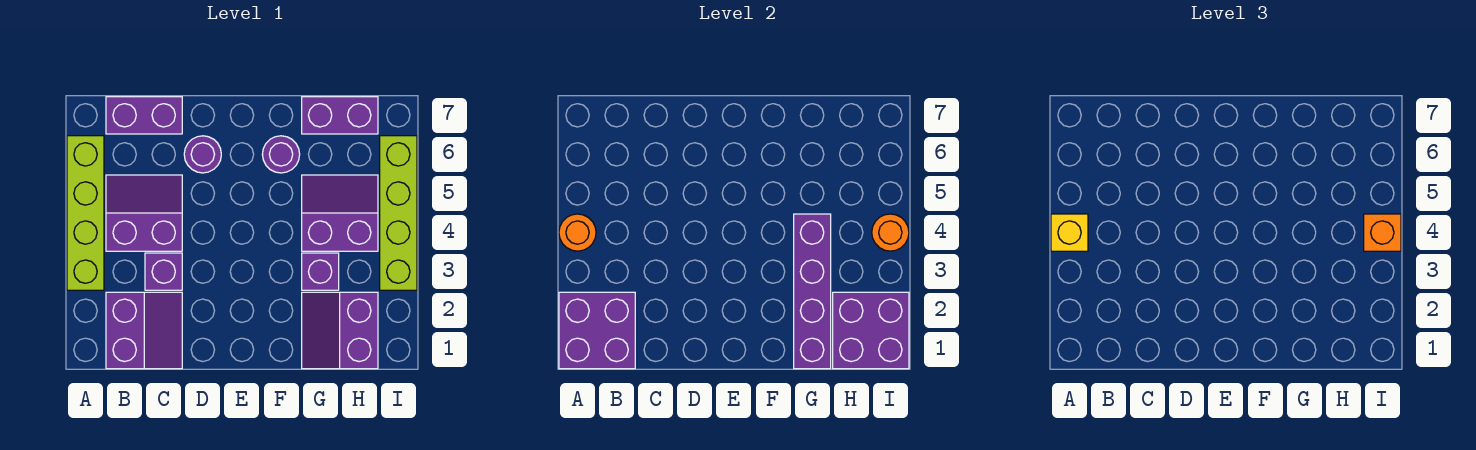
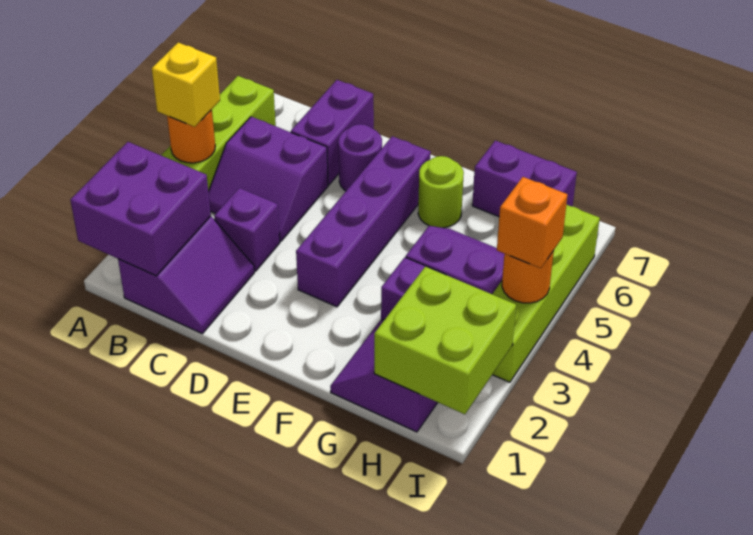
purple slope B4:C5 level 1 top 4 -> purple slope B4:C5 level 1 top 5
purple brick B7:C7 level 1 -> purple brick C6:C7 level 1
purple round brick F6 level 1 -> lime round brick F6 level 1
purple brick G1:G4 level 2 -> purple brick E3:E6 level 1
purple brick H1:I2 level 2 -> lime brick H1:I2 level 2

